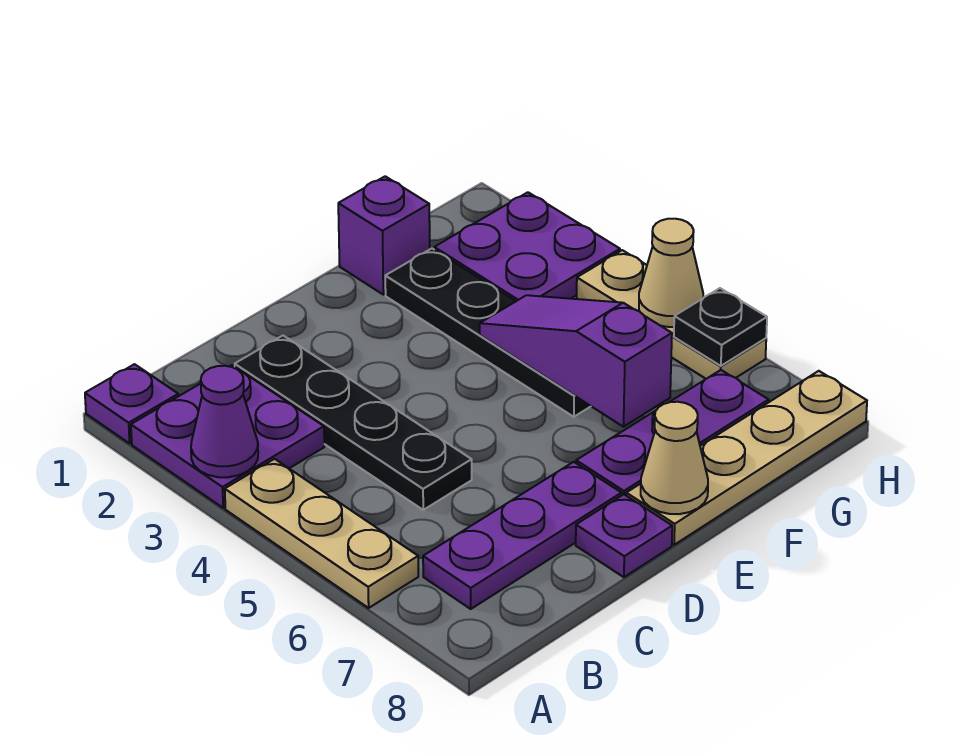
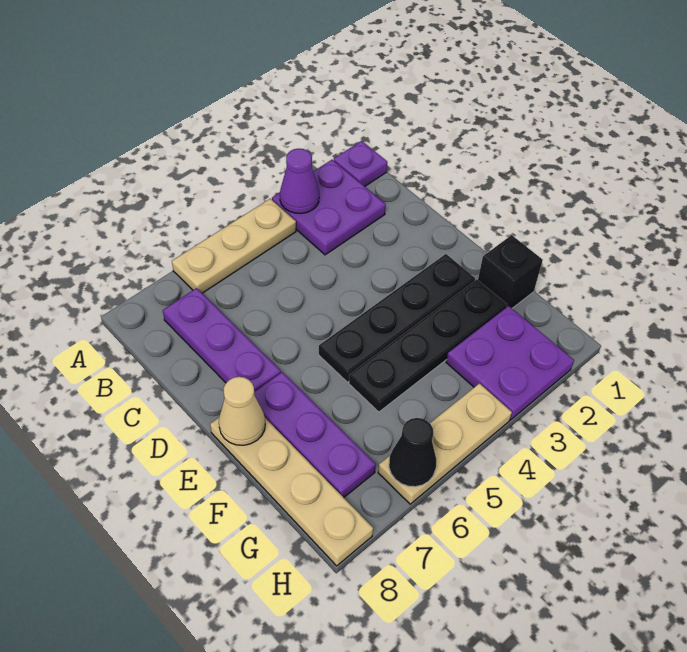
black plate C2:C5 level 1 -> black plate E2:E5 level 1
purple plate D8 level 1 -> none
purple brick F1 level 1 -> black brick F1 level 1
purple slope F4:F6 level 2 top 6 -> none
tan cone H5 level 2 -> none
black plate H6 level 2 -> black cone H6 level 2

